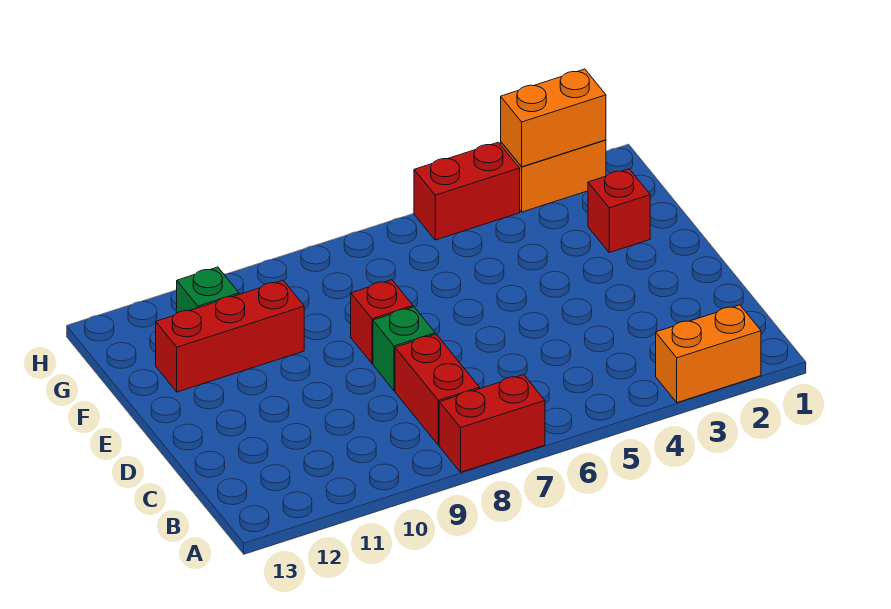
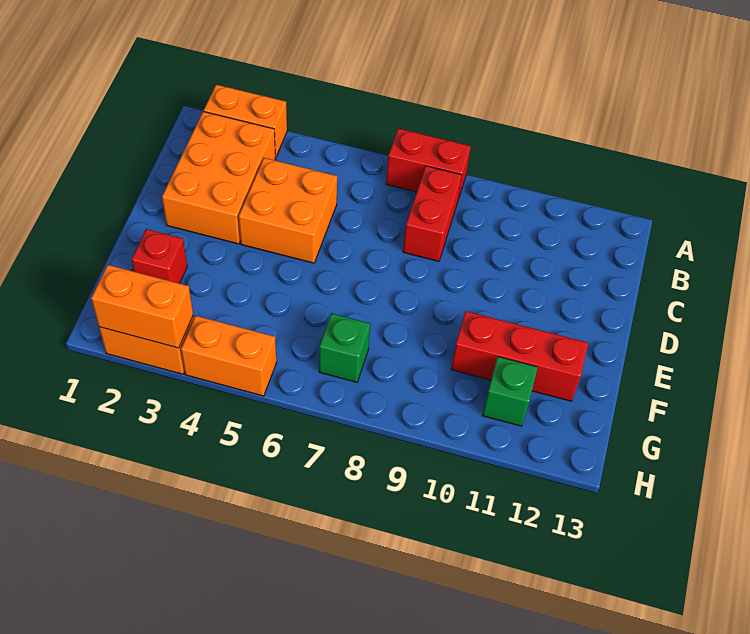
none -> orange brick B2:D3 level 1
none -> orange brick C4:D5 level 1
green brick D8 level 1 -> green brick G7 level 1
red brick E8 level 1 -> none
red brick H4:H5 level 1 -> orange brick H4:H5 level 1

